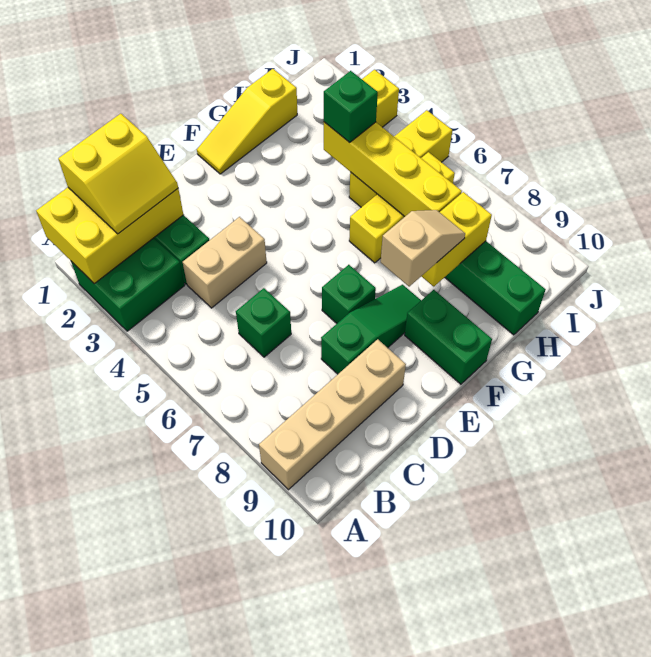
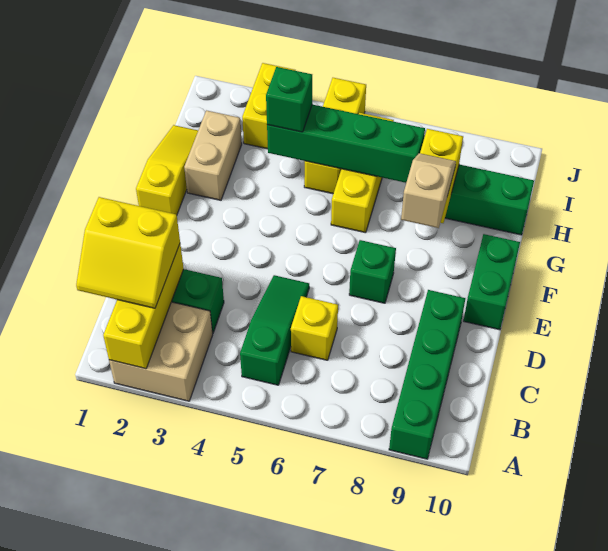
yellow brick A1:C2 level 2 -> yellow brick A2:C2 level 2
green brick A2:B3 level 1 -> tan brick A2:B3 level 1
tan brick A9:D9 level 1 -> green brick A9:D9 level 1
yellow slope B1:C2 level 3 top 1 -> yellow slope B1:C2 level 3 top C
tan brick C4:D4 level 1 -> tan brick G2:H2 level 1
green brick C6 level 1 -> yellow brick C6 level 1
green slope D8:F8 level 1 top D -> green slope B5:D5 level 1 top B
yellow slope F1:H1 level 1 top H -> yellow slope F1:H1 level 1 top F
green brick F9:F10 level 1 -> green brick E10:F10 level 1
yellow brick H4:H7 level 2 -> green brick H4:H7 level 2

